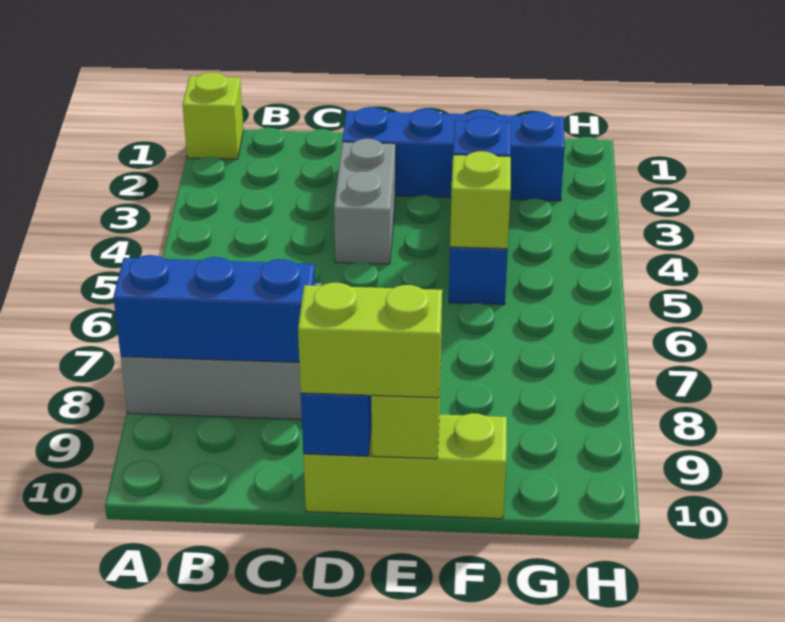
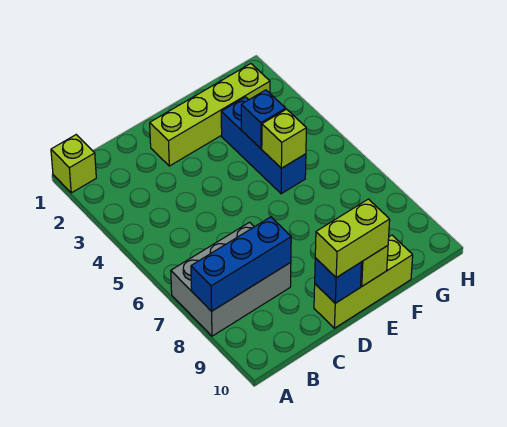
blue brick D2:G2 level 1 -> lime brick D2:G2 level 1
grey brick D3:D4 level 1 -> none

